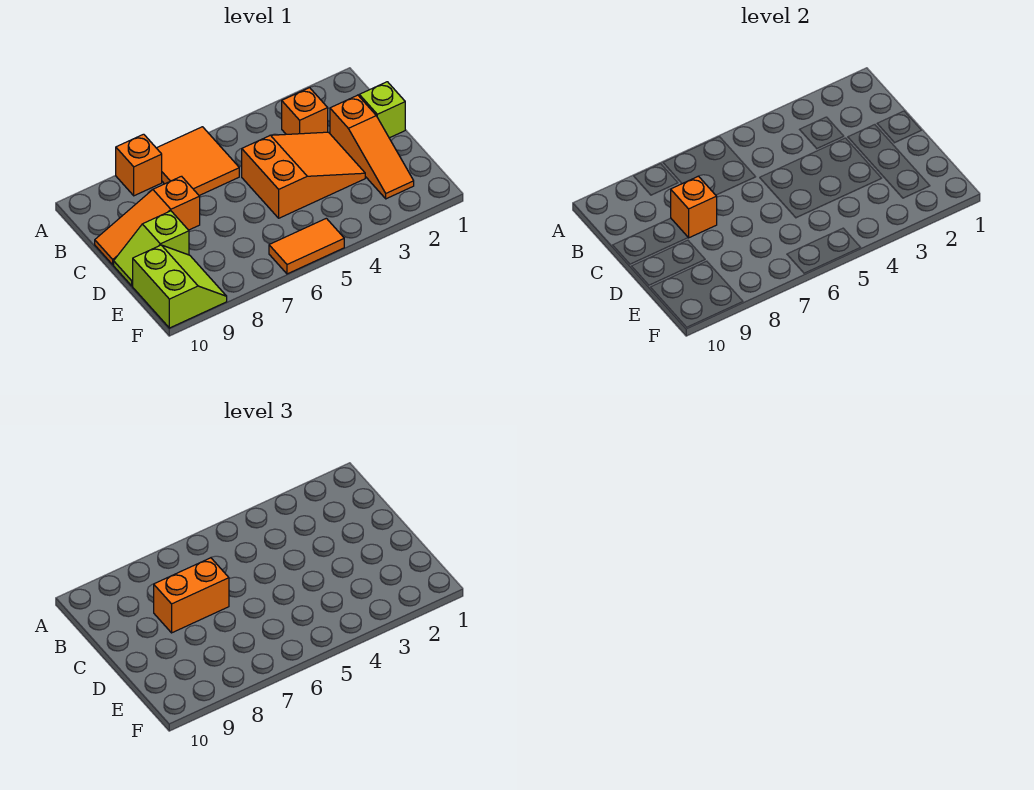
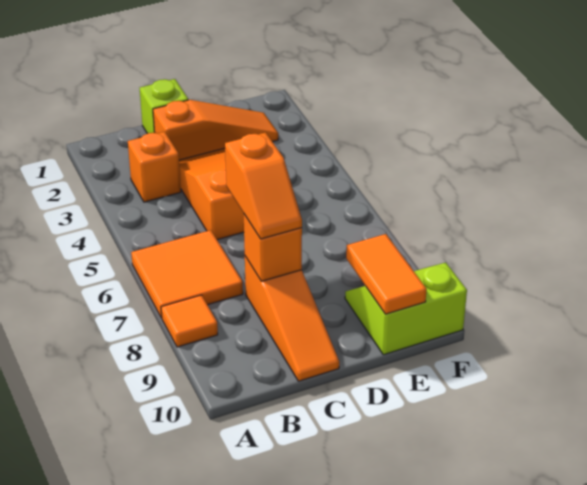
orange brick A8 level 1 -> orange tile A8 level 1
orange brick C7:C8 level 3 -> orange slope C7:C8 level 3 top 7
lime slope D9:D10 level 1 top 9 -> none
orange tile F5:F6 level 1 -> orange tile E9:E10 level 2

